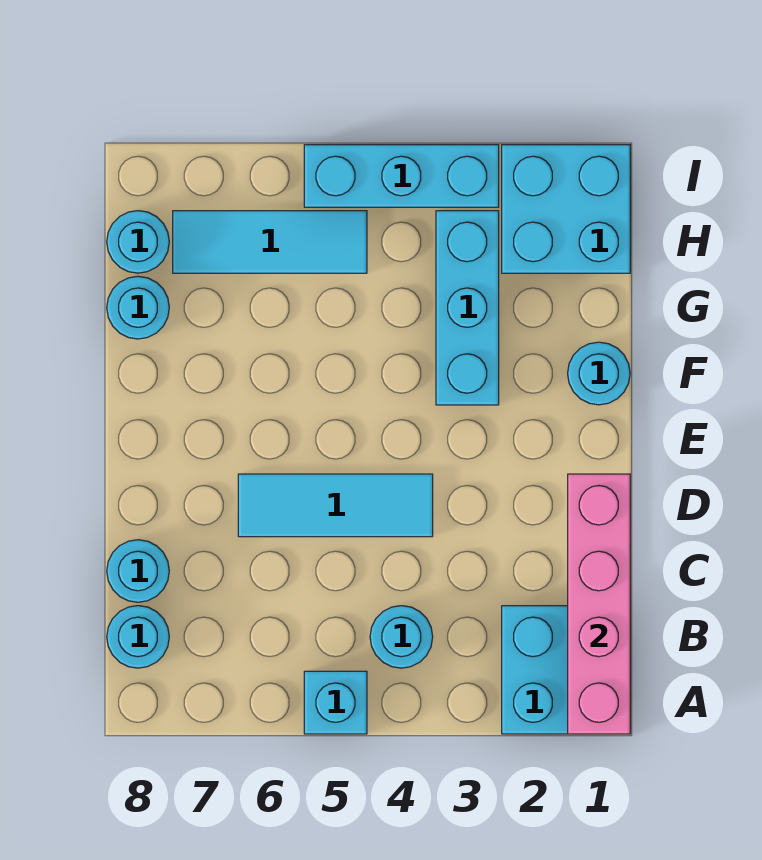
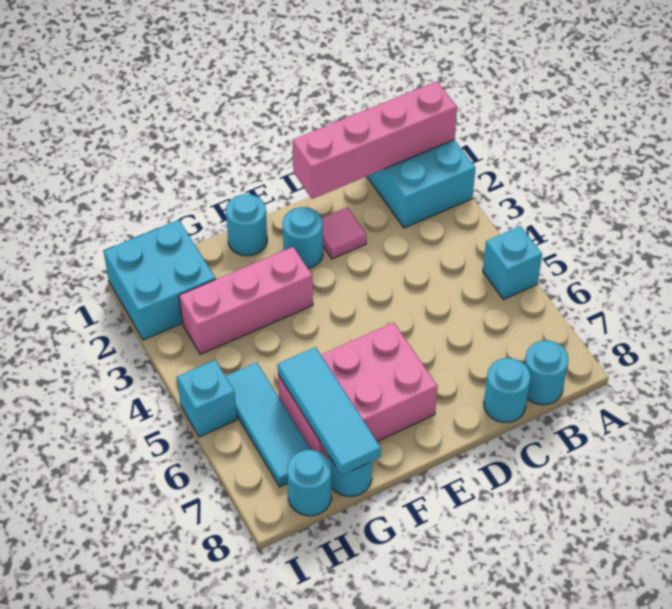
cyan round brick B4 level 1 -> cyan round brick E2 level 1
none -> pink tile D2 level 1
cyan tile D4:D6 level 1 -> cyan tile G6:G8 level 2
none -> pink brick E6:G7 level 1
cyan brick F3:H3 level 1 -> pink brick F3:H3 level 1
cyan brick I3:I5 level 1 -> cyan brick I5 level 1

